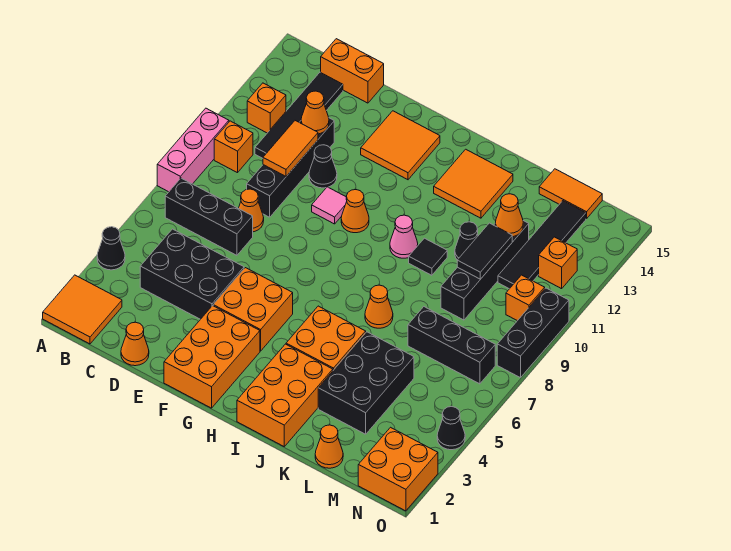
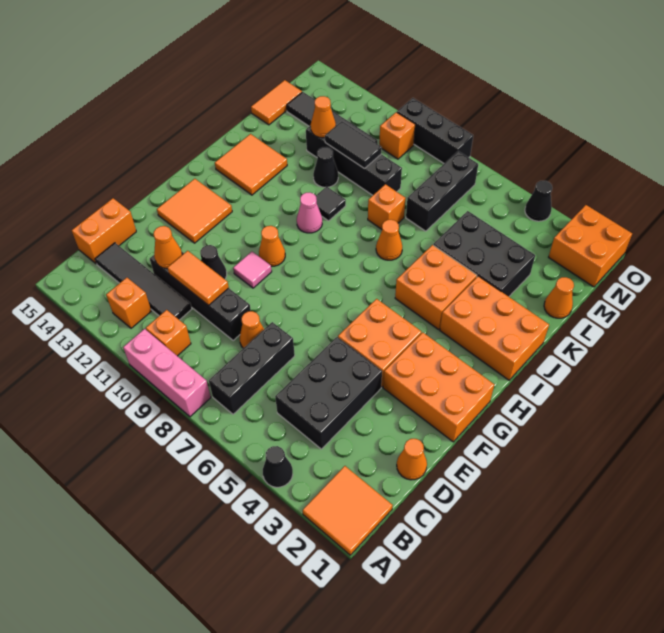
orange brick N12 level 1 -> orange brick K8 level 1

